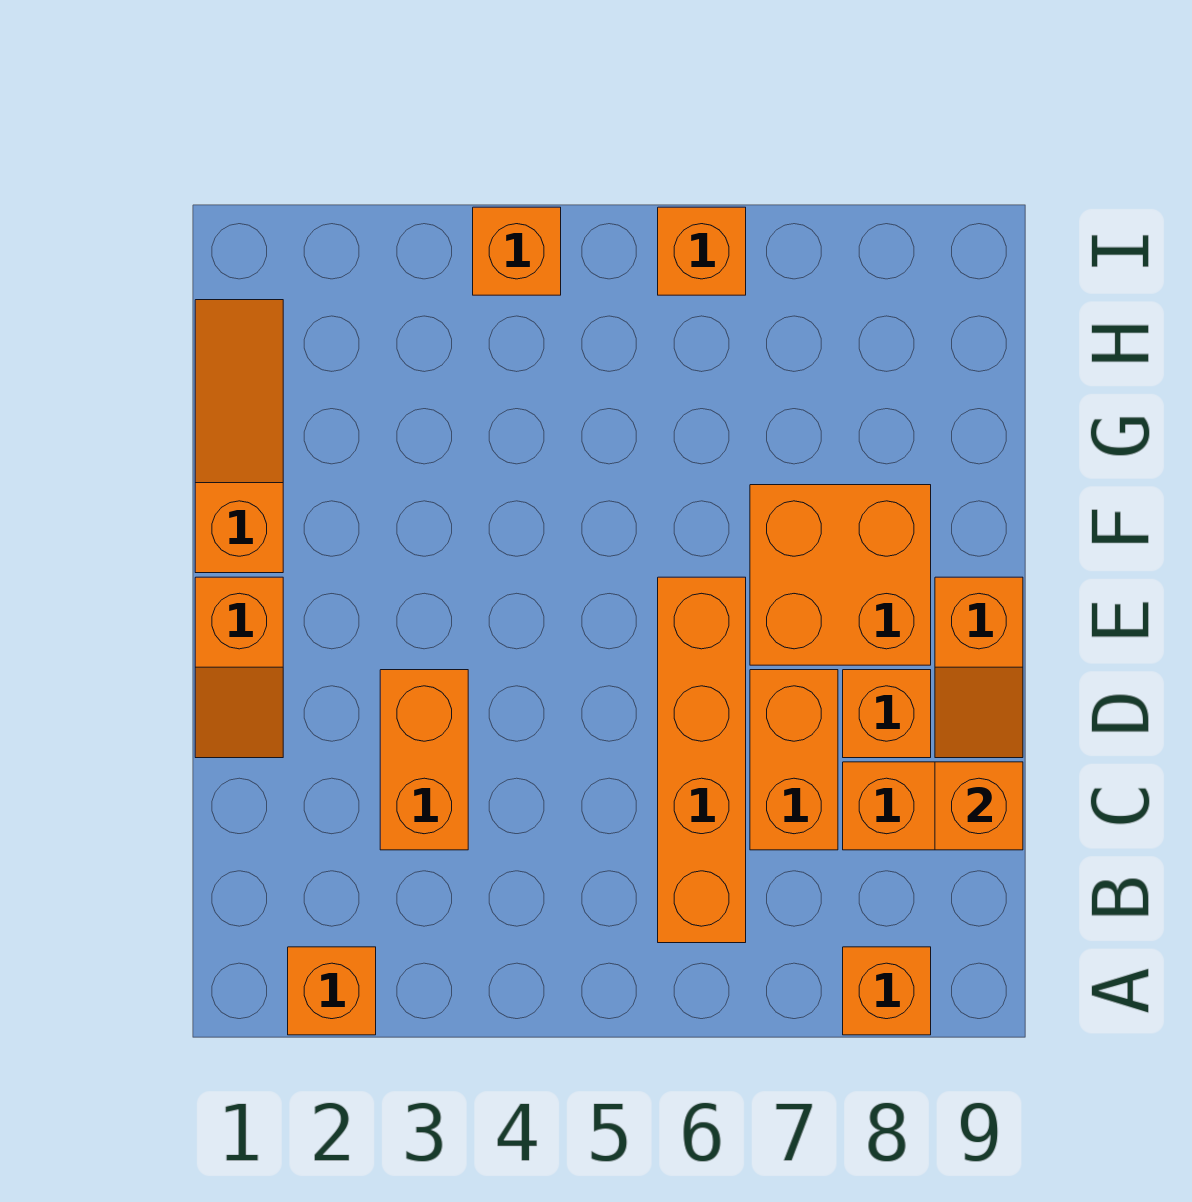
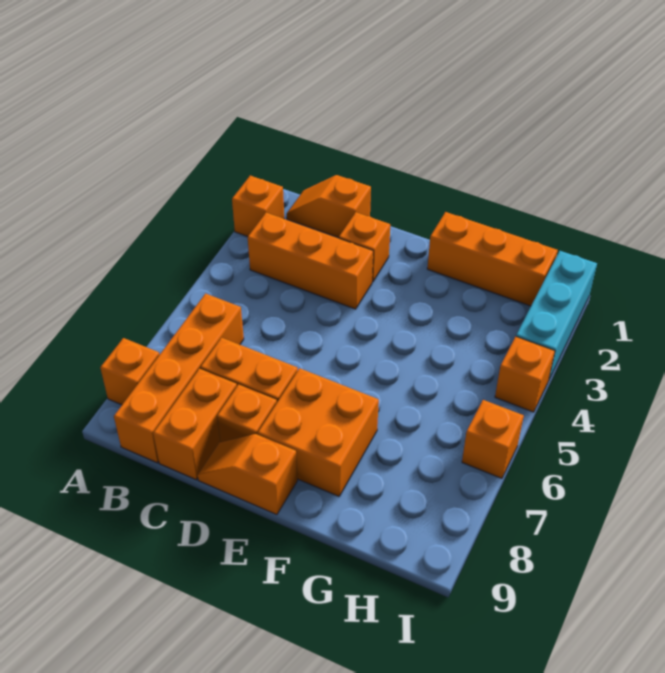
orange brick B6:E6 level 1 -> orange brick B6:B9 level 1
orange brick C3:D3 level 1 -> orange brick B3:D3 level 1
orange brick C9 level 2 -> orange brick D2 level 1
orange slope D1:E1 level 1 top E -> orange slope B1:C1 level 1 top C
orange slope F1:H1 level 1 top F -> orange brick F1:H1 level 1
none -> cyan brick I1:I3 level 1

